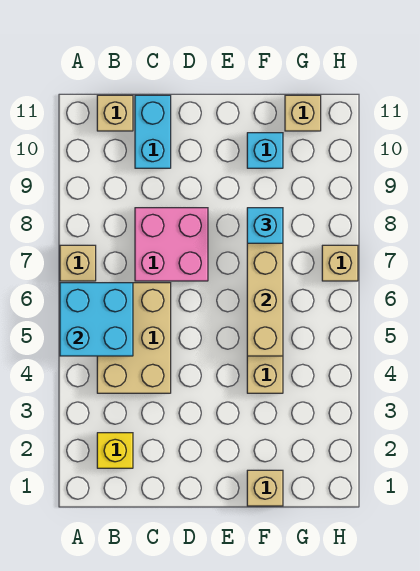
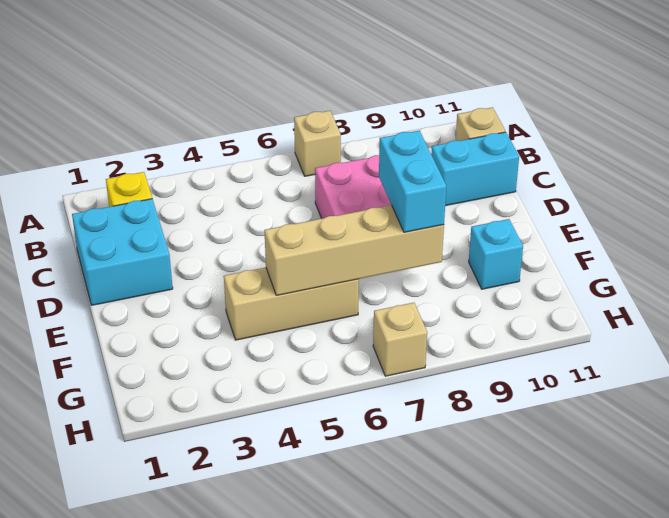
cyan brick A5:B6 level 2 -> cyan brick C1:D2 level 1
tan brick B4:C6 level 1 -> none
tan brick F1 level 1 -> none
cyan brick F8 level 3 -> cyan brick E8:F8 level 3
tan brick G11 level 1 -> none

